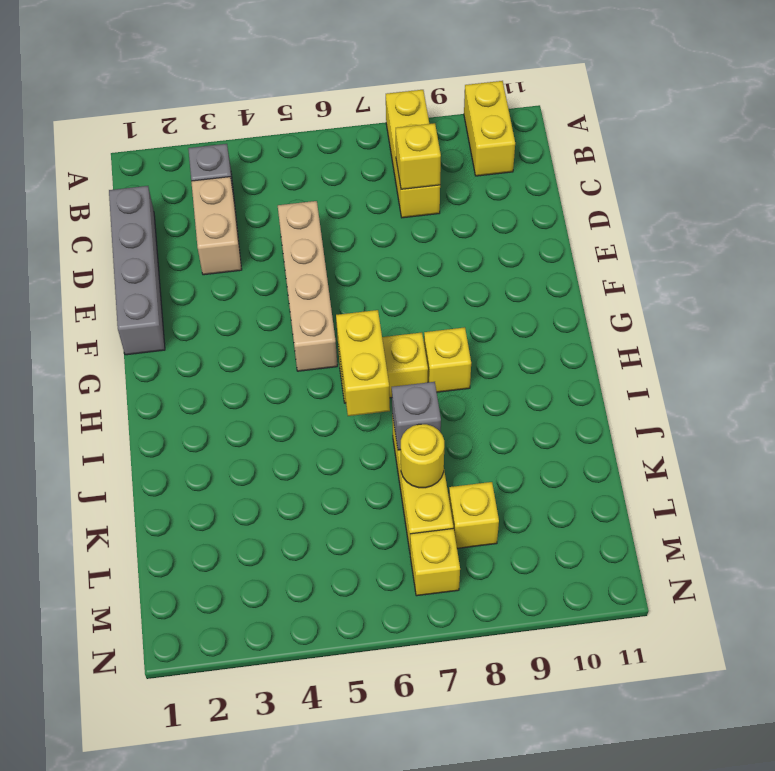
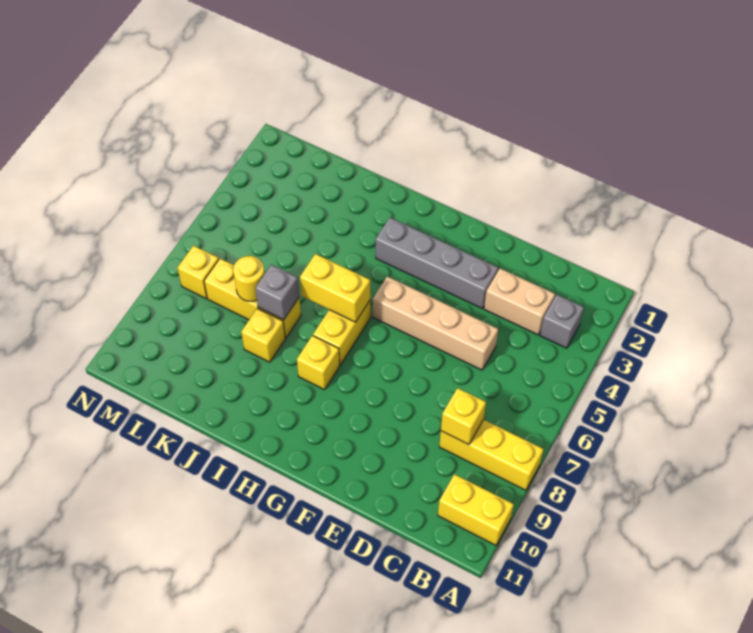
grey brick C1:F1 level 1 -> grey brick E3:H3 level 1
yellow brick L8 level 1 -> yellow brick J8 level 1

